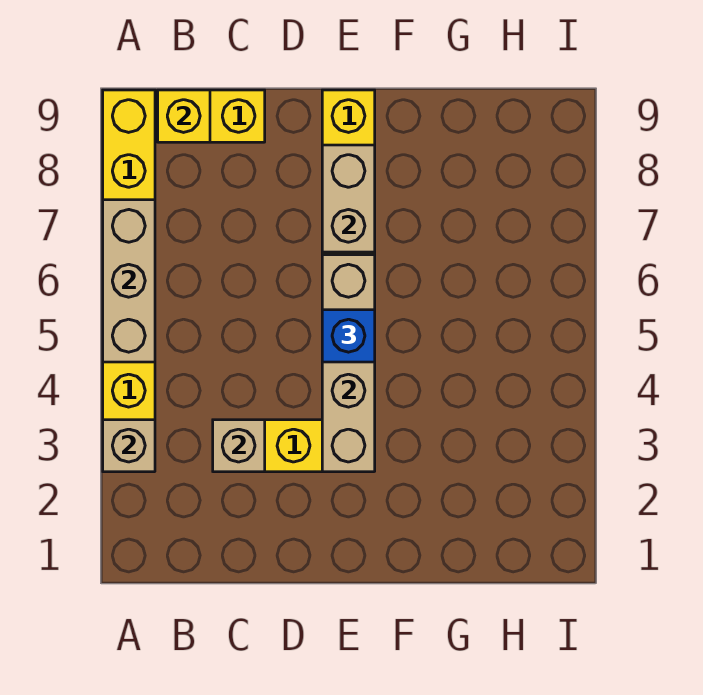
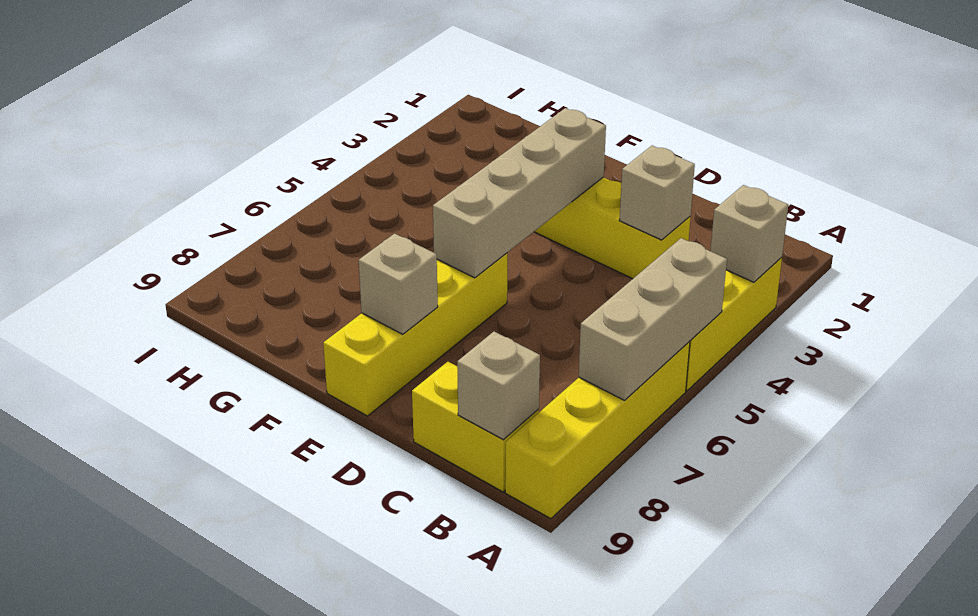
yellow brick B9 level 2 -> tan brick B9 level 2
blue brick E5 level 3 -> none
tan brick E7:E8 level 2 -> tan brick E8 level 2

